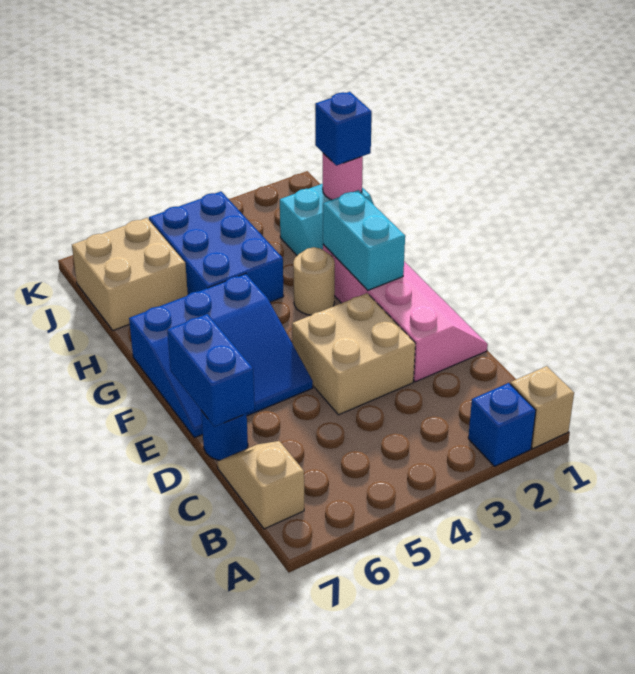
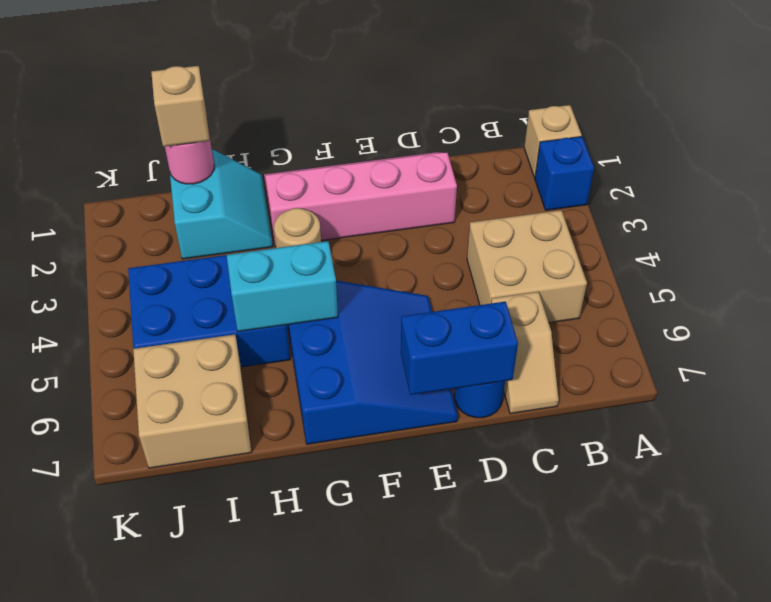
tan slope B7:C7 level 1 top B -> tan slope C6:C7 level 1 top 6
tan brick D3:E4 level 1 -> tan brick B4:C5 level 1
cyan brick F2:G2 level 2 -> cyan brick G5:H5 level 2
blue brick I1 level 3 -> tan brick I1 level 3

